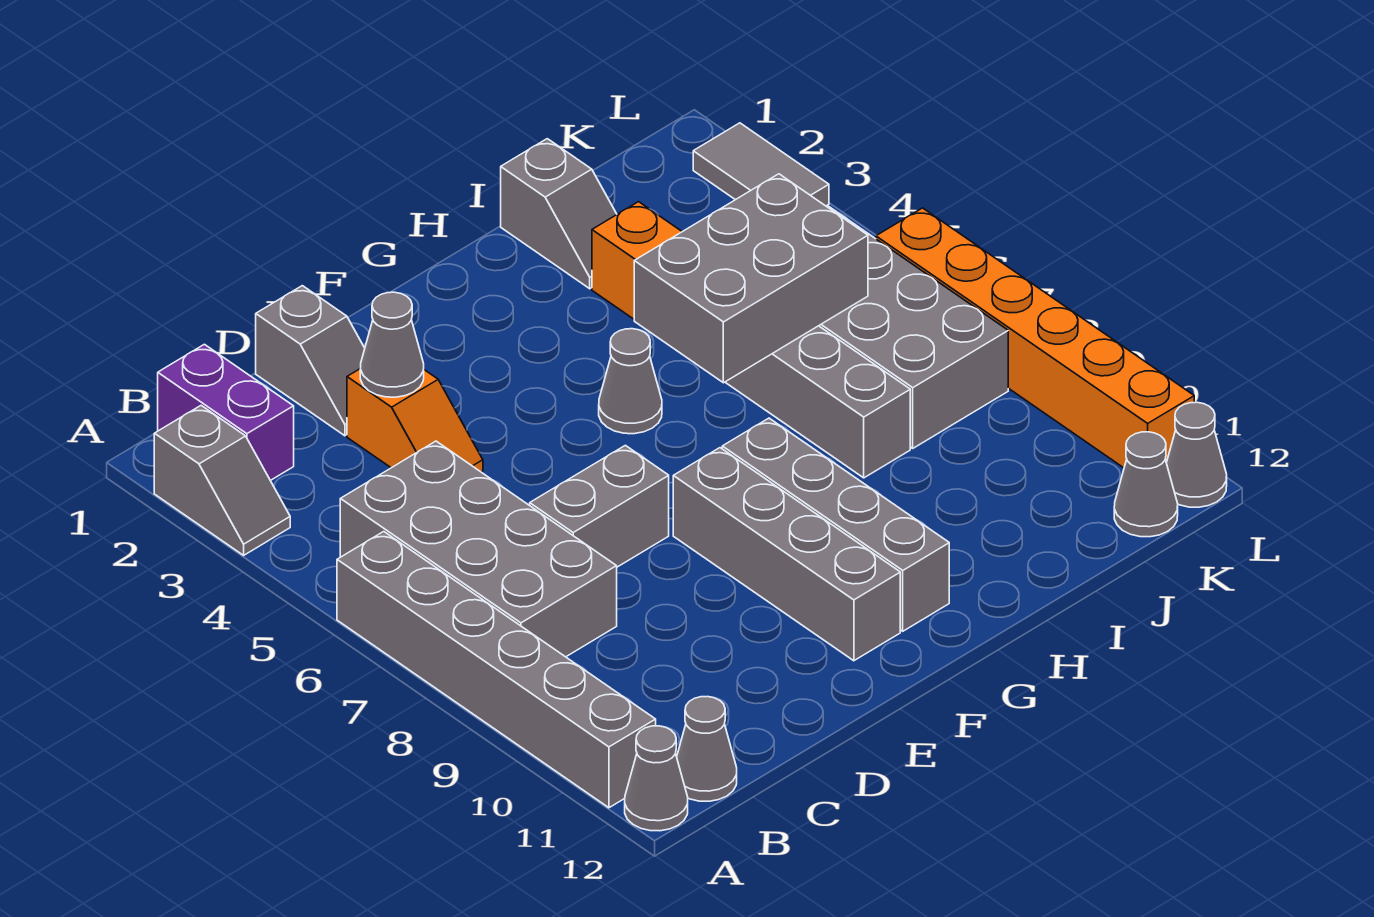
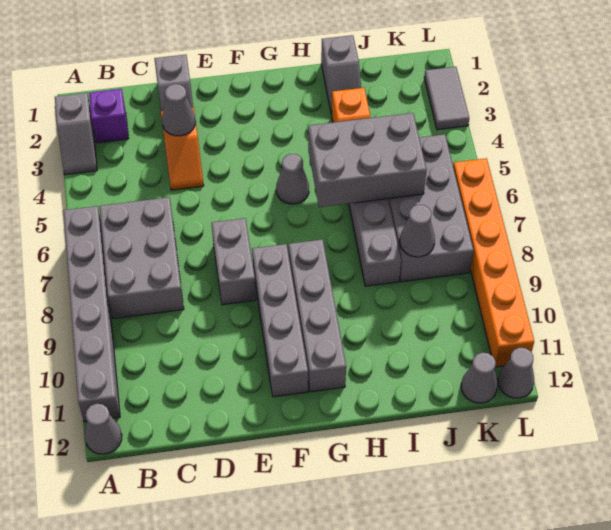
purple brick B1:B2 level 1 -> purple brick B2 level 1
grey brick B5:C8 level 1 -> grey brick B6:C8 level 1
grey cone B12 level 1 -> grey cone J8 level 2
grey brick D7:E7 level 1 -> grey brick E7:E8 level 1

